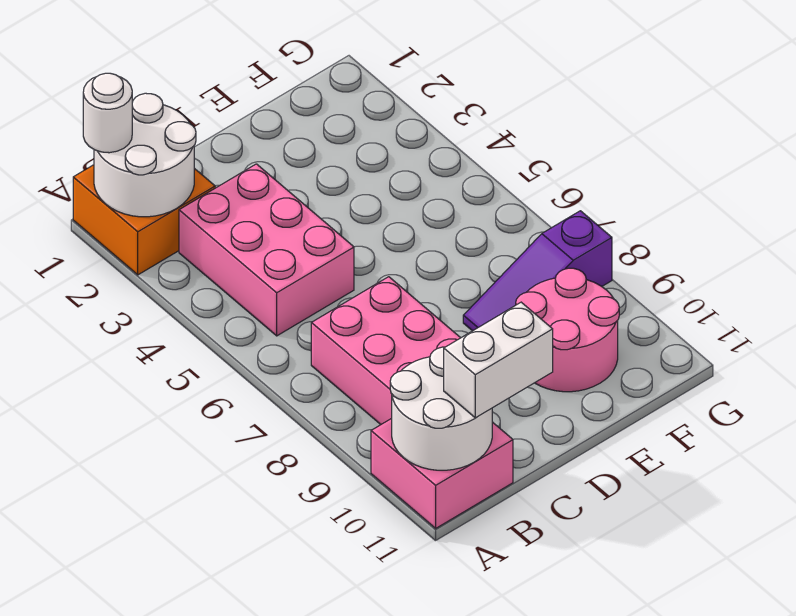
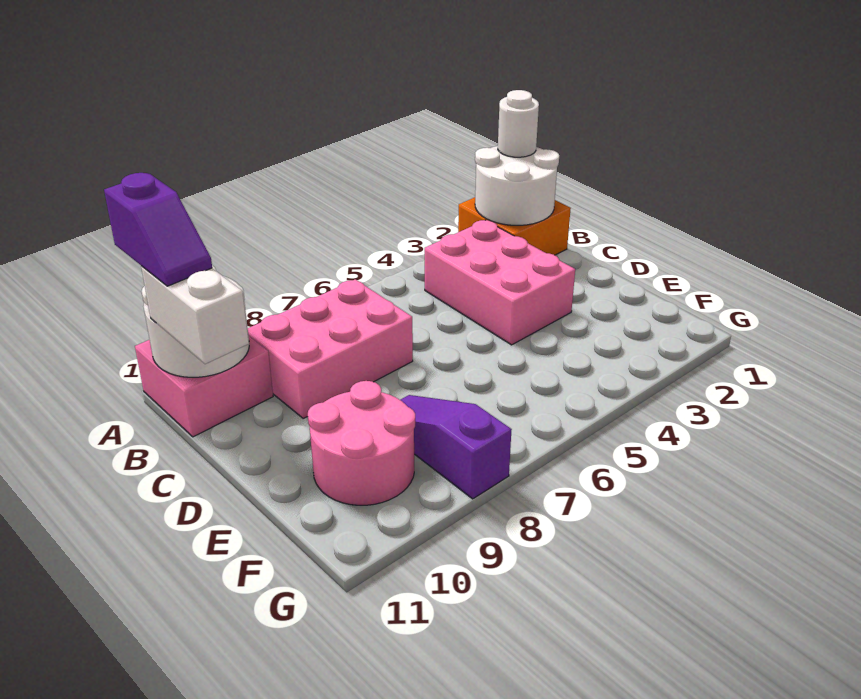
none -> purple slope A11:B11 level 4 top A
pink brick B3:C5 level 1 -> pink brick B3:D4 level 1

